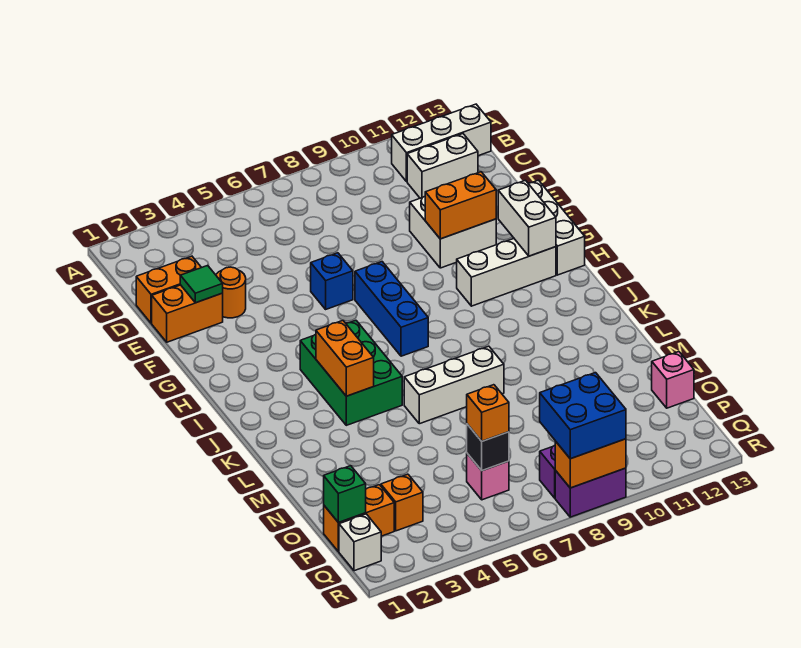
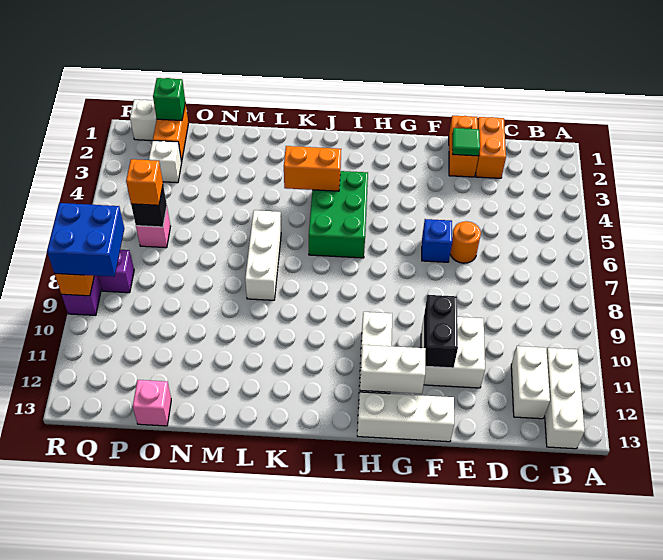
orange round brick E3 level 1 -> orange round brick E6 level 1
orange brick F10:F11 level 2 -> black brick F10:F11 level 2
blue brick G7:I7 level 1 -> none
green brick I4:K5 level 1 -> green brick I4:J6 level 1
orange brick P3 level 1 -> white brick P3 level 1

